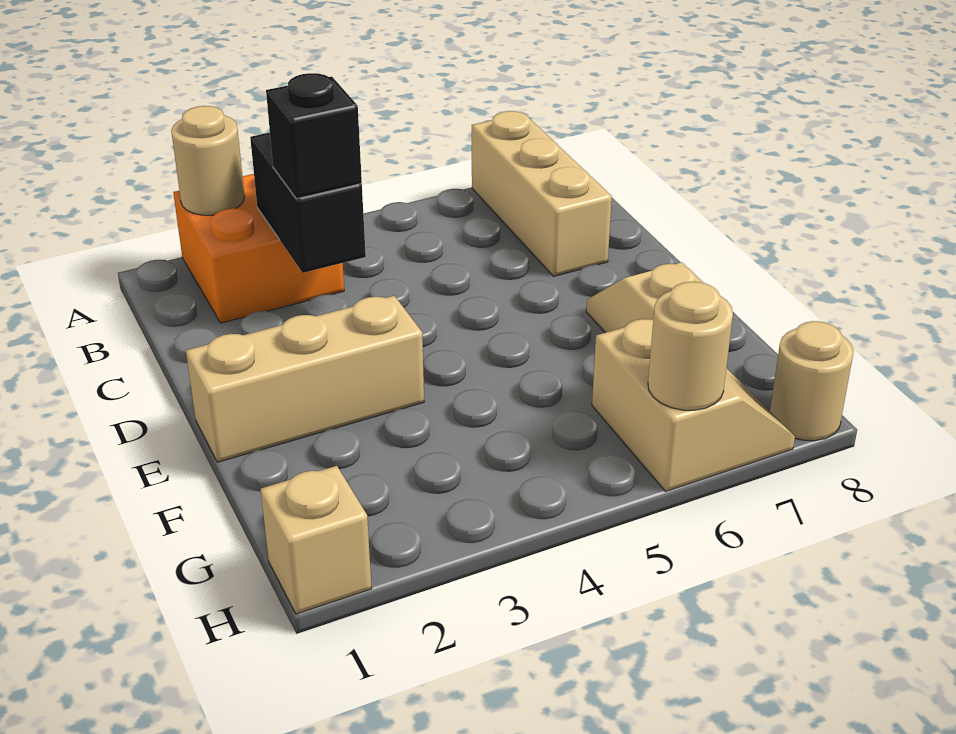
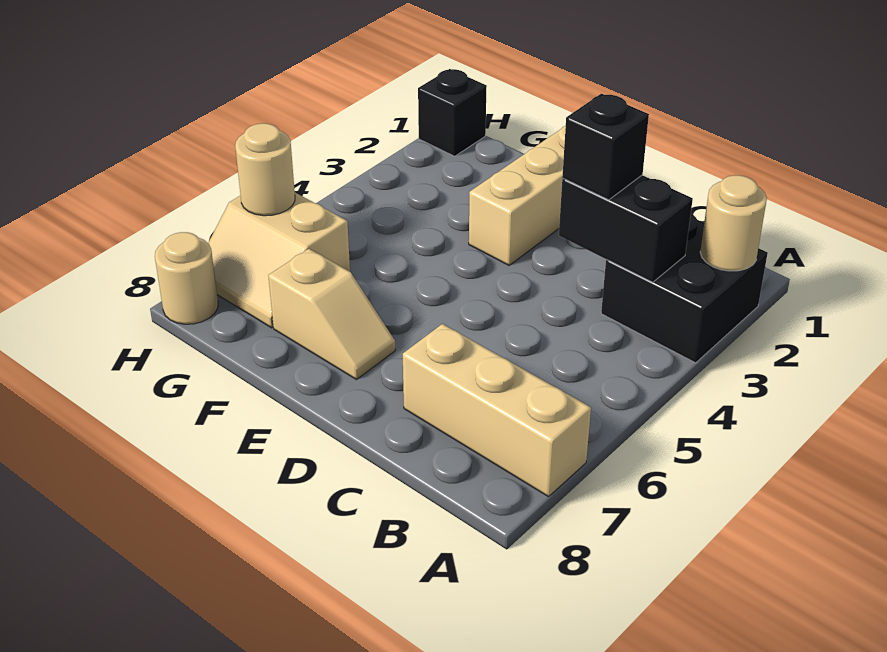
orange brick A2:B3 level 1 -> black brick A2:B3 level 1
tan brick H1 level 1 -> black brick H1 level 1

